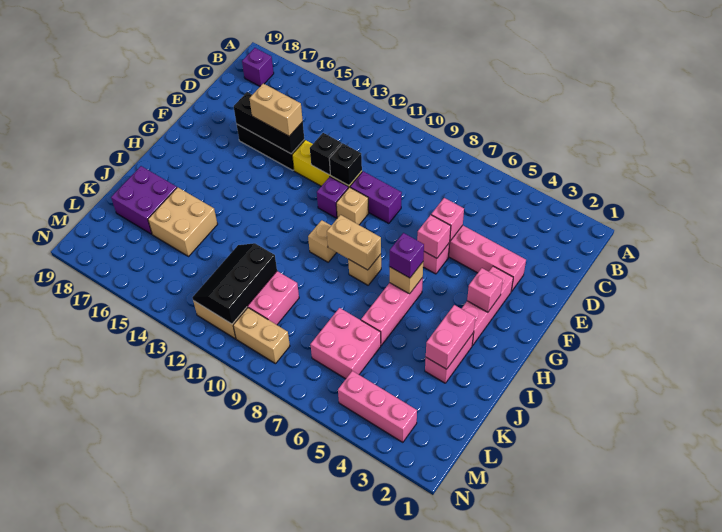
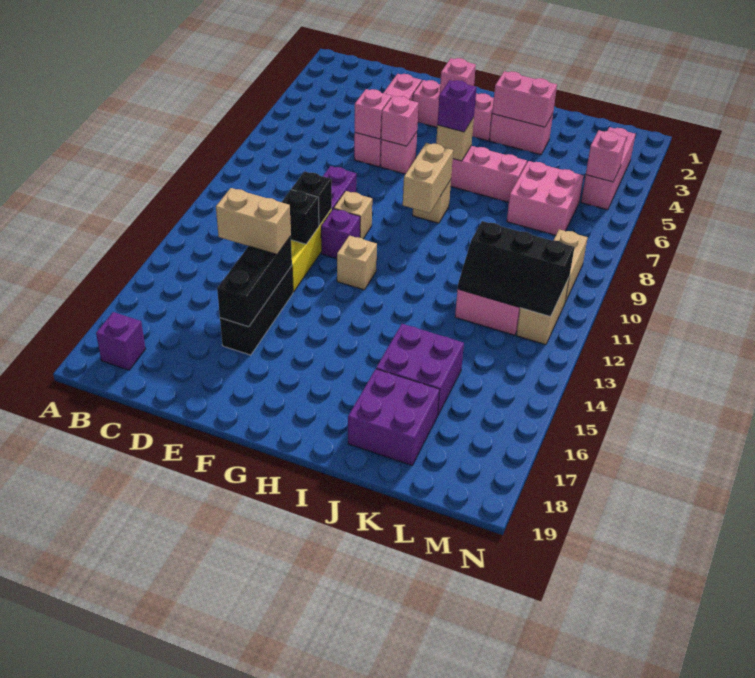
tan brick E14:E15 level 3 -> tan brick D14:E14 level 3
tan brick H10 level 1 -> tan brick G12 level 1
tan brick J15:K16 level 1 -> purple brick J15:K16 level 1
none -> pink brick M5 level 2

